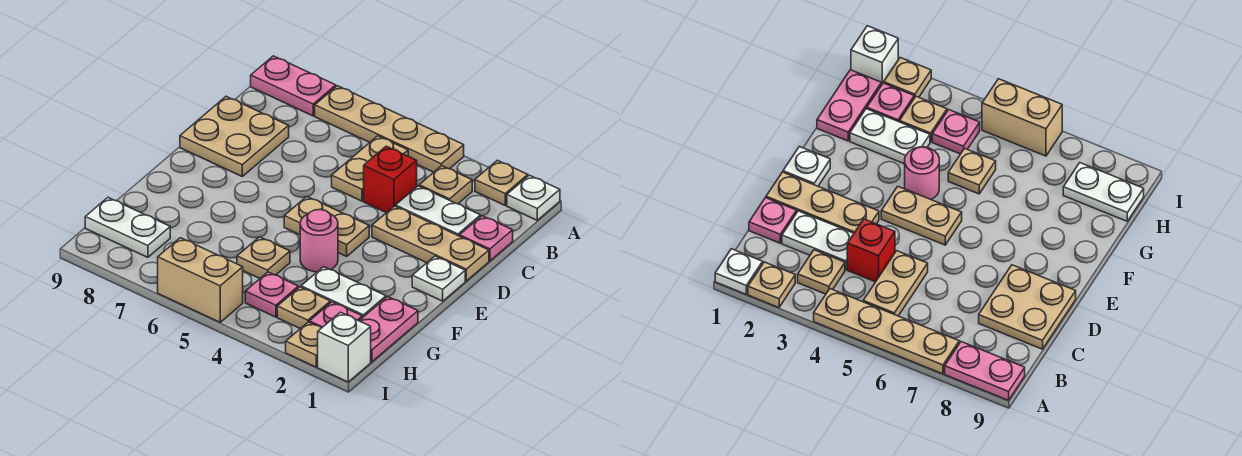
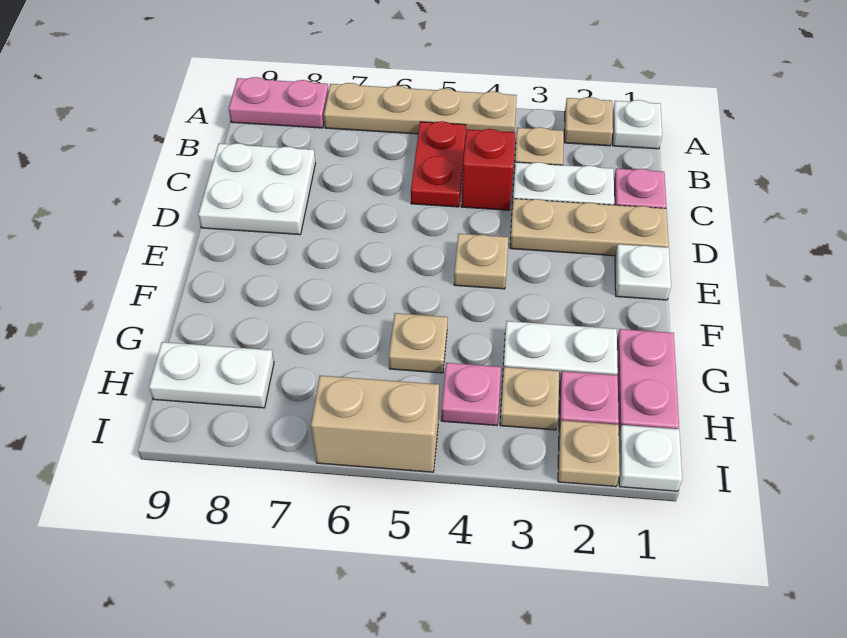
tan plate B5:C5 level 1 -> red plate B5:C5 level 1
tan plate C8:D9 level 1 -> white plate C8:D9 level 1
tan plate E4:E5 level 1 -> tan plate E4 level 1
pink round brick F4 level 1 -> none
white brick I1 level 1 -> white plate I1 level 1

